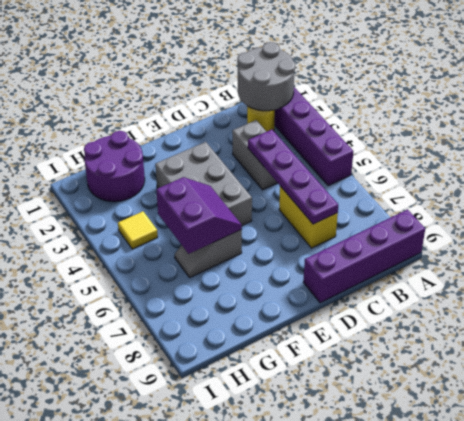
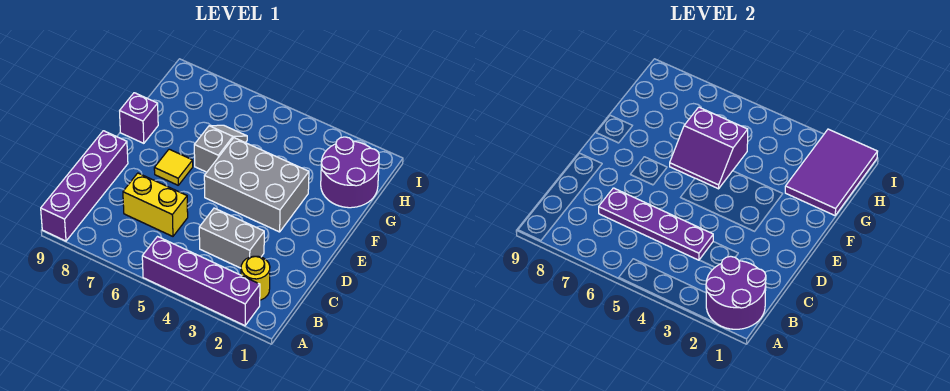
grey round brick A1:B2 level 2 -> purple round brick A1:B2 level 2
none -> purple brick F9 level 1
none -> purple tile G1:I2 level 2
yellow tile H4 level 1 -> yellow tile E7 level 1

